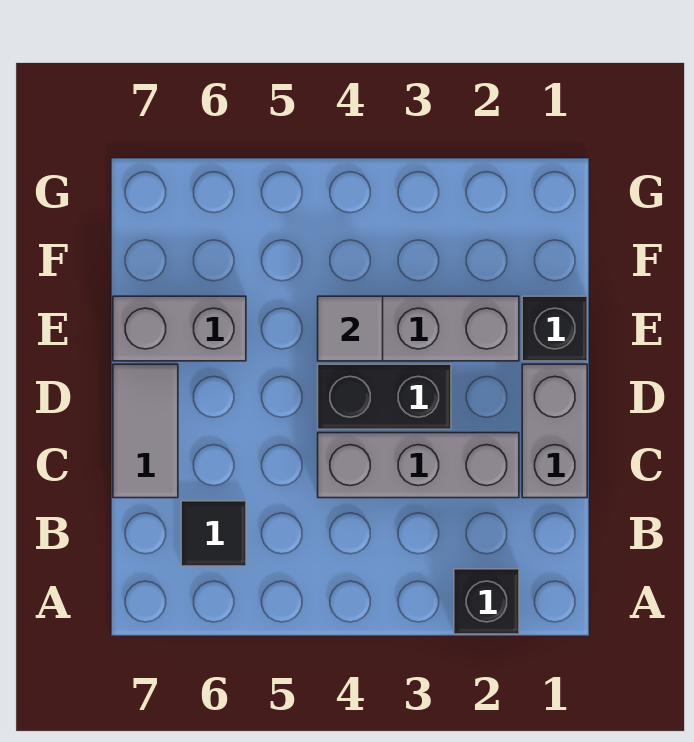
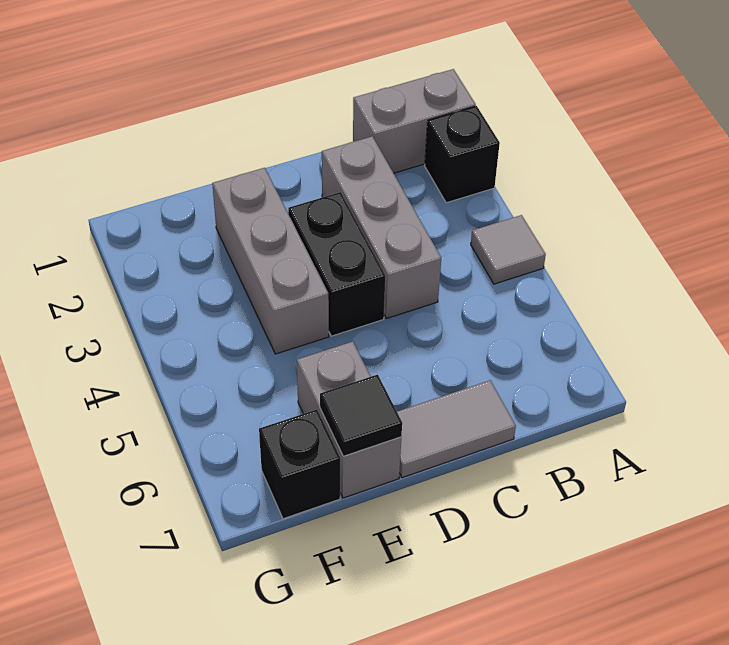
black tile B6 level 1 -> black tile E7 level 2
grey brick C1:D1 level 1 -> grey brick A1:B1 level 1
black brick E1 level 1 -> black brick F7 level 1
grey tile E4 level 2 -> grey tile A4 level 1

